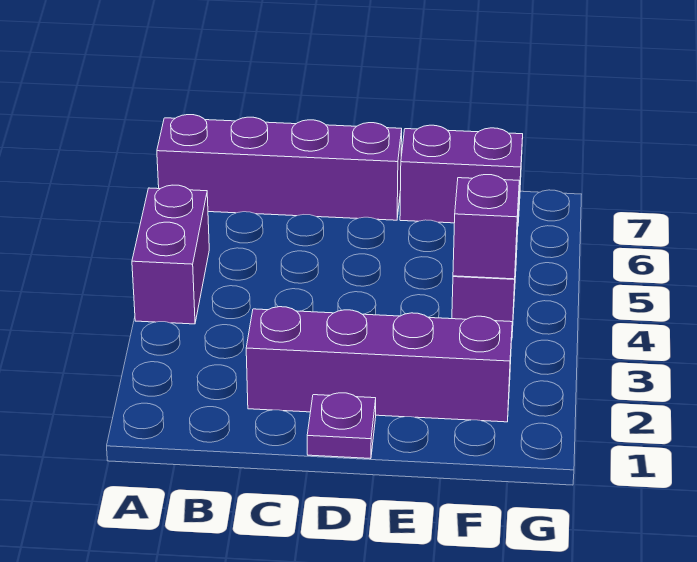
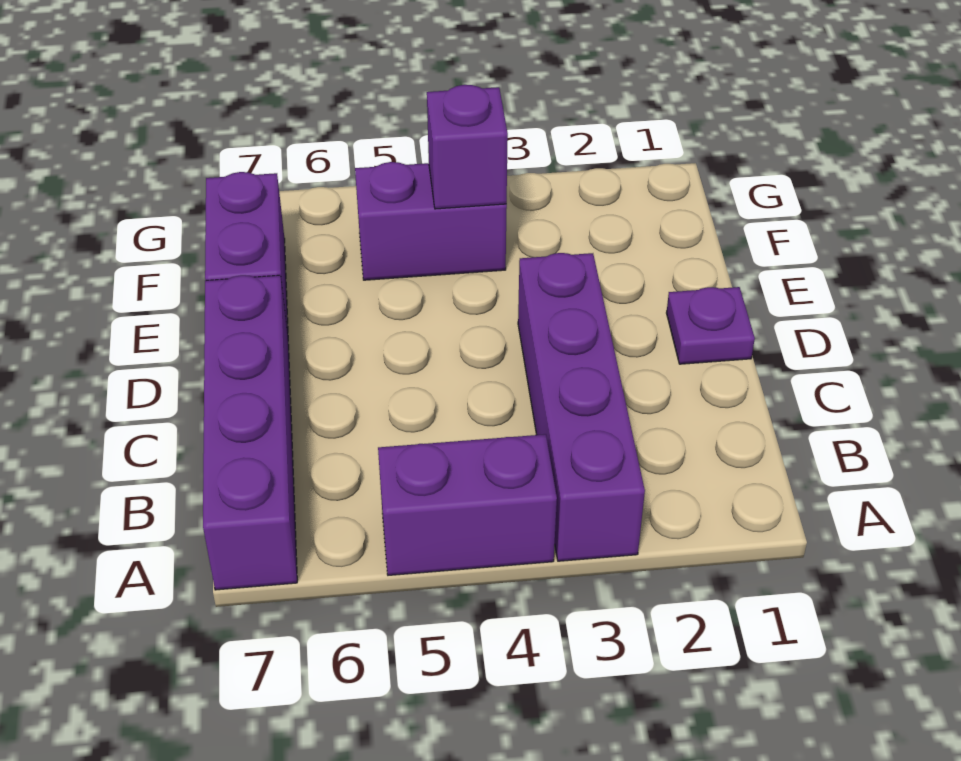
purple brick C2:F2 level 1 -> purple brick A3:D3 level 1

